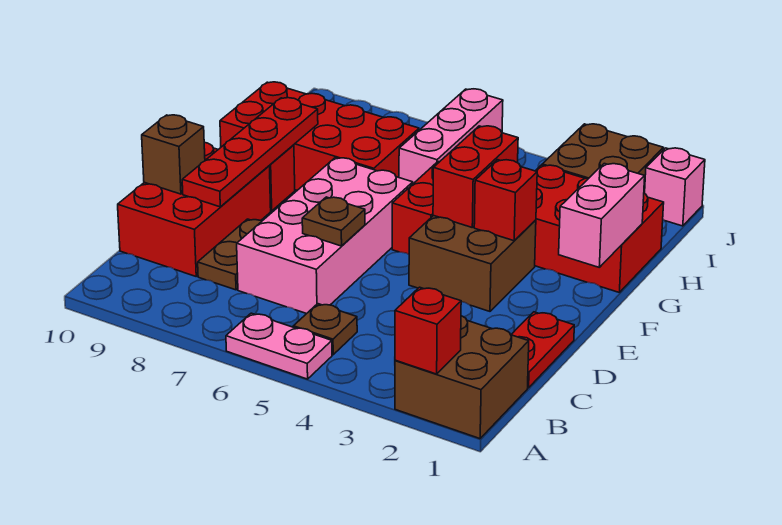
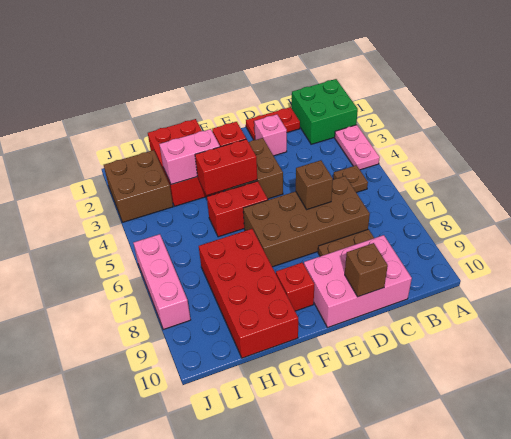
brown brick A1:B2 level 1 -> green brick A1:B2 level 1
red brick A2 level 2 -> none
pink plate A5:A6 level 1 -> pink plate A3:A4 level 1
pink brick C6:F7 level 1 -> brown brick C6:F7 level 1
red brick C9:E10 level 1 -> pink brick C9:E10 level 1
brown plate D6 level 2 -> brown brick D6 level 2
red plate D9:G9 level 2 -> none
pink brick F1:G1 level 2 -> pink brick G3:H3 level 2
pink brick H6:J6 level 1 -> pink brick J6:J8 level 1
pink brick J1 level 1 -> pink brick D2 level 1

